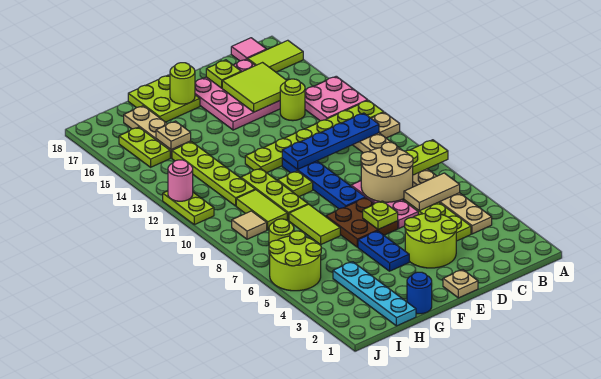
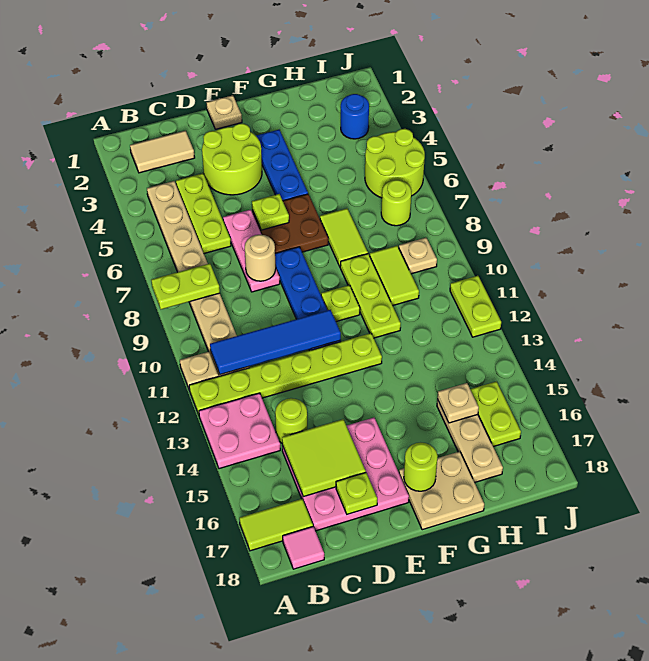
tan tile B6:C6 level 2 -> tan tile B2:C2 level 1
blue plate B11:E11 level 2 -> blue tile B11:E11 level 2
tan round brick C7:D8 level 2 -> tan round brick D8 level 2
blue plate F4:F5 level 1 -> blue plate F3:F5 level 1
lime plate F17:G18 level 1 -> tan plate F17:G18 level 1
blue round brick G1 level 1 -> blue round brick I3 level 1
cyan plate H1:H4 level 1 -> none
lime plate H11:H14 level 1 -> none
tan tile I9 level 1 -> tan plate I9 level 1
pink round brick J12 level 2 -> none

